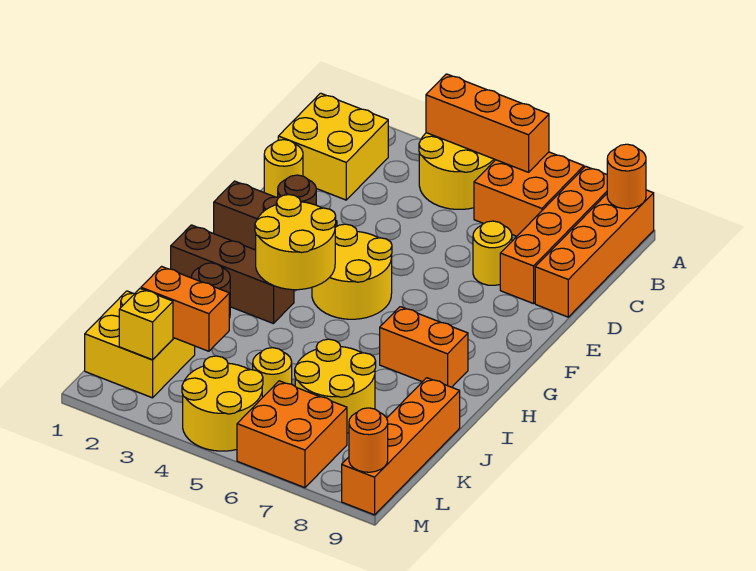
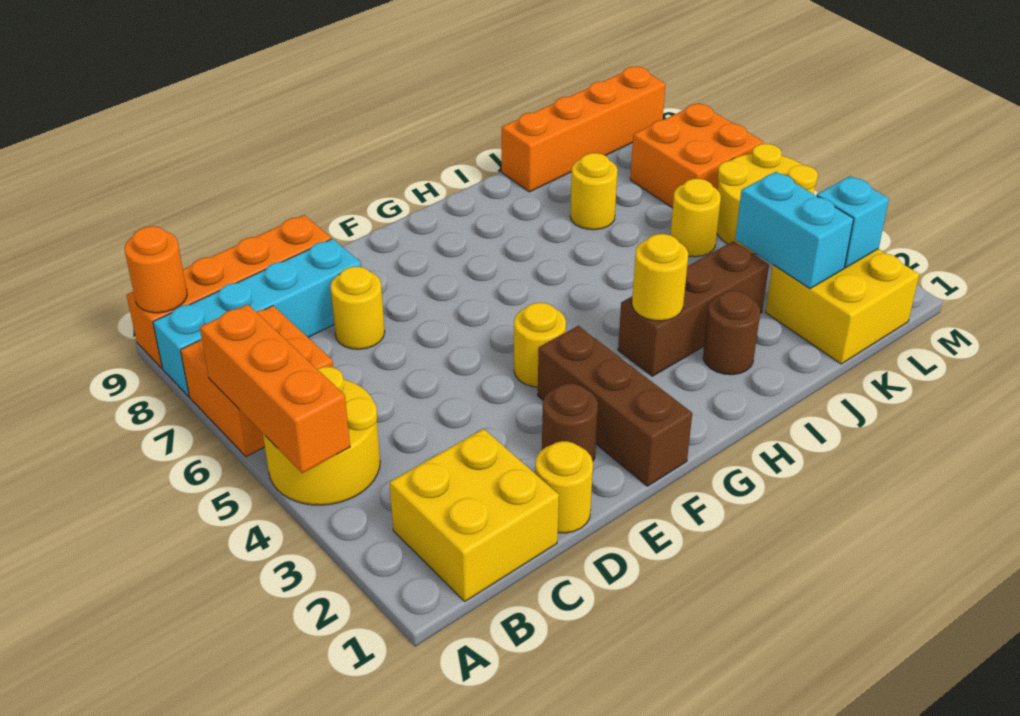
orange brick A8:D8 level 1 -> cyan brick A8:D8 level 1
yellow round brick F4:G5 level 1 -> yellow round brick F4 level 1
yellow round brick G3:H4 level 2 -> yellow round brick H3 level 2
brown brick H1:H3 level 1 -> brown brick H3:J3 level 1
orange brick H7:H8 level 1 -> none
yellow round brick J6:K7 level 1 -> yellow round brick J7 level 1
orange brick K2:K3 level 2 -> cyan brick K2:K3 level 2
yellow brick L2 level 2 -> cyan brick L2 level 2
orange round brick M9 level 2 -> none

